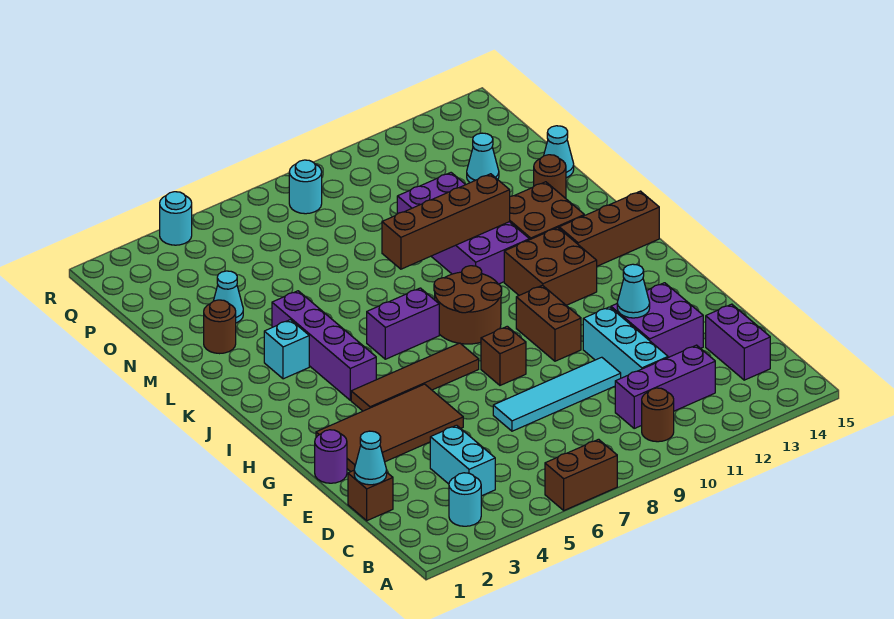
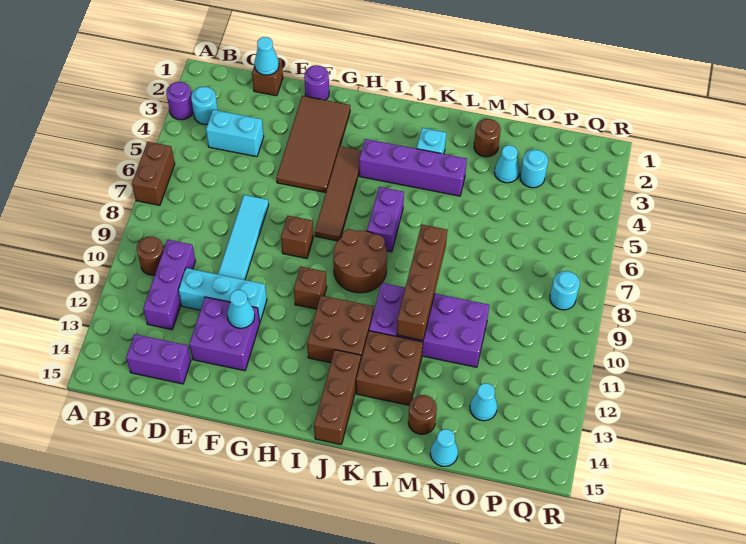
none -> purple round brick A3 level 1
brown brick G10:H10 level 1 -> brown brick H10 level 1
cyan round brick R4 level 1 -> cyan round brick O3 level 1

